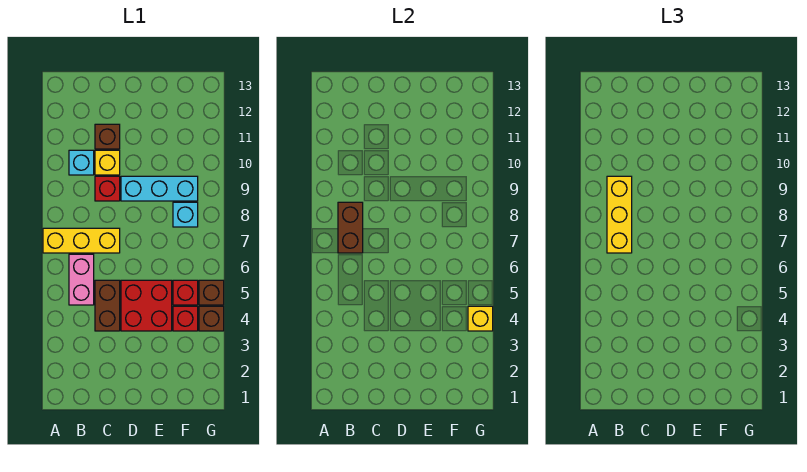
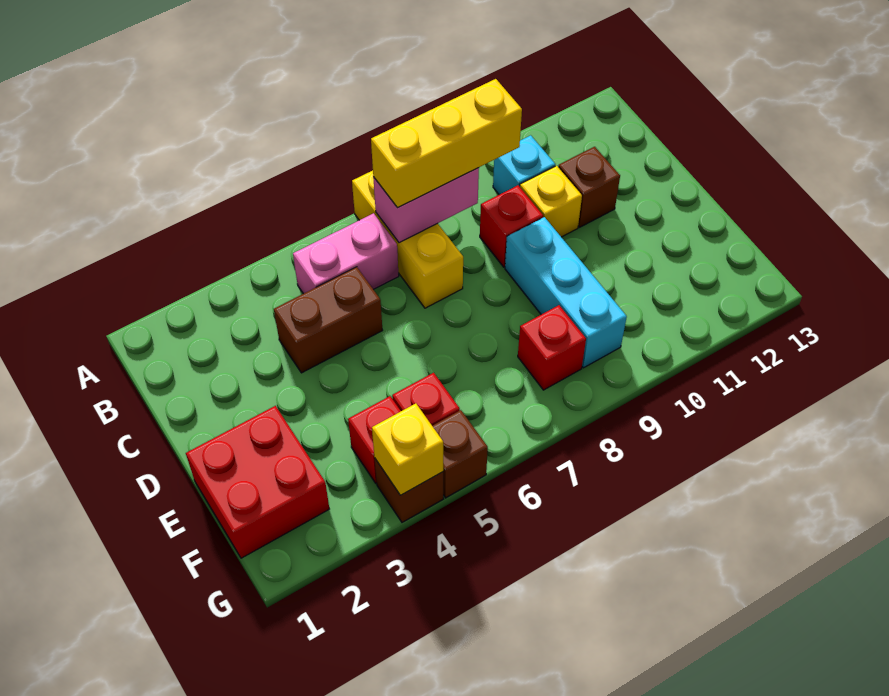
brown brick B7:B8 level 2 -> pink brick B7:B8 level 2
red brick D4:E5 level 1 -> red brick E1:F2 level 1
cyan brick F8 level 1 -> red brick F8 level 1

